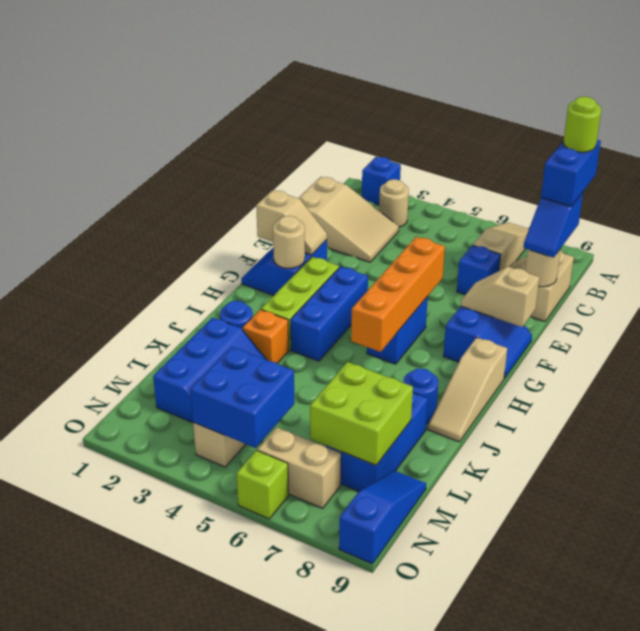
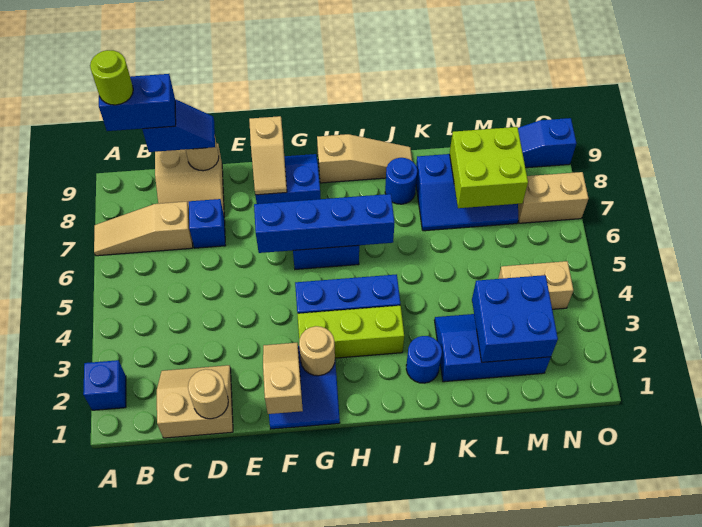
tan round brick B3 level 1 -> tan round brick D1 level 2
tan slope C1:D3 level 1 top 1 -> tan slope C1:D2 level 1 top 1
orange brick F6:I6 level 2 -> blue brick F6:I6 level 2
orange brick J3 level 1 -> none
blue brick M4:N5 level 2 -> blue brick L2:M3 level 2
tan brick N6:N7 level 1 -> tan brick N7:O7 level 1
lime brick O6 level 1 -> none

